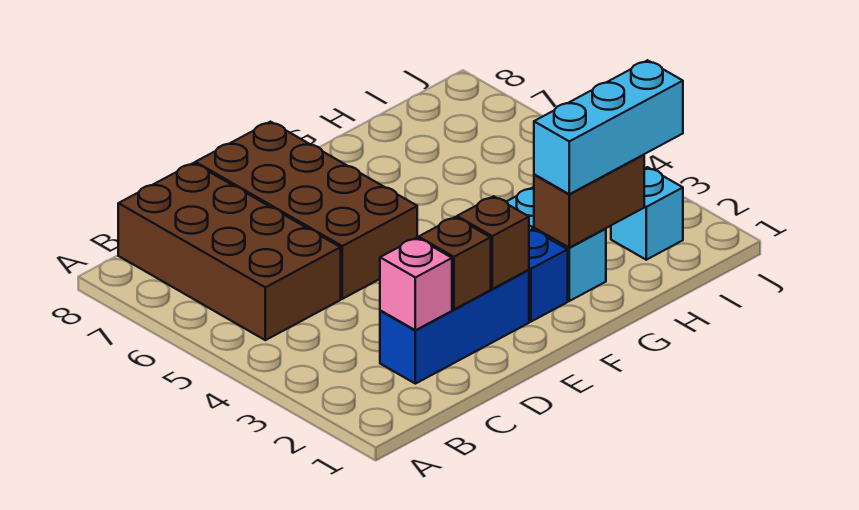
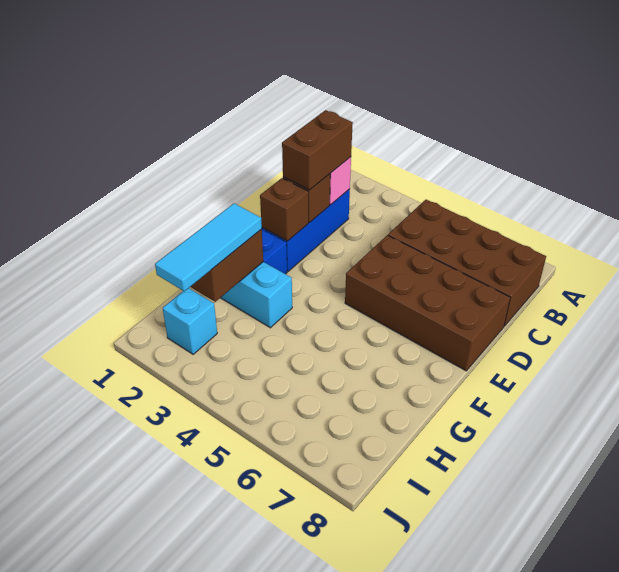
none -> brown brick C2:D2 level 3
cyan brick G2:I2 level 3 -> cyan tile G2:I2 level 3

